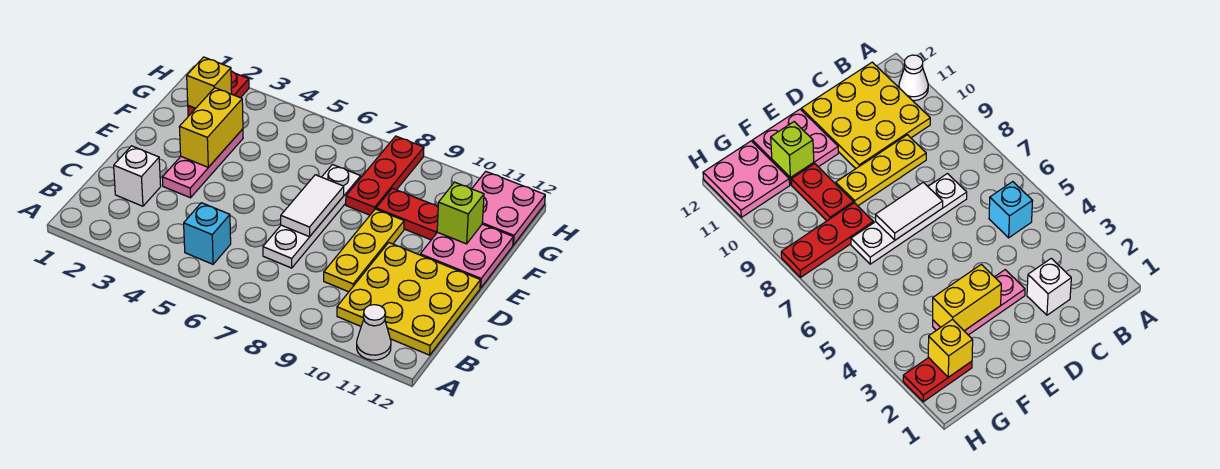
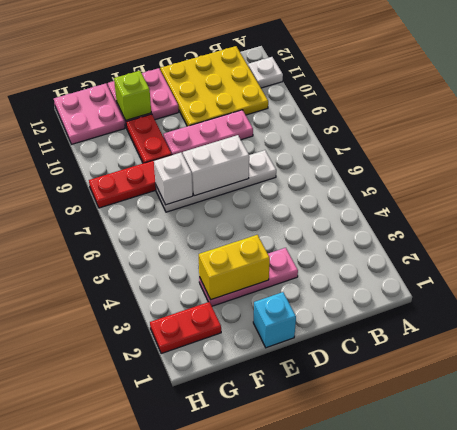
white cone A11 level 1 -> white plate A11 level 1
cyan brick B5 level 1 -> cyan brick E1 level 1
white brick C2 level 1 -> white brick F7 level 2
yellow plate C9:E9 level 1 -> pink plate C9:E9 level 1
white tile D7:E7 level 2 -> white brick D7:E7 level 2
yellow brick G2 level 2 -> none

